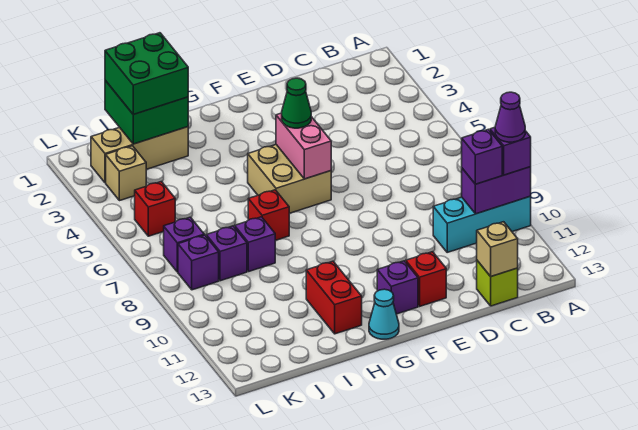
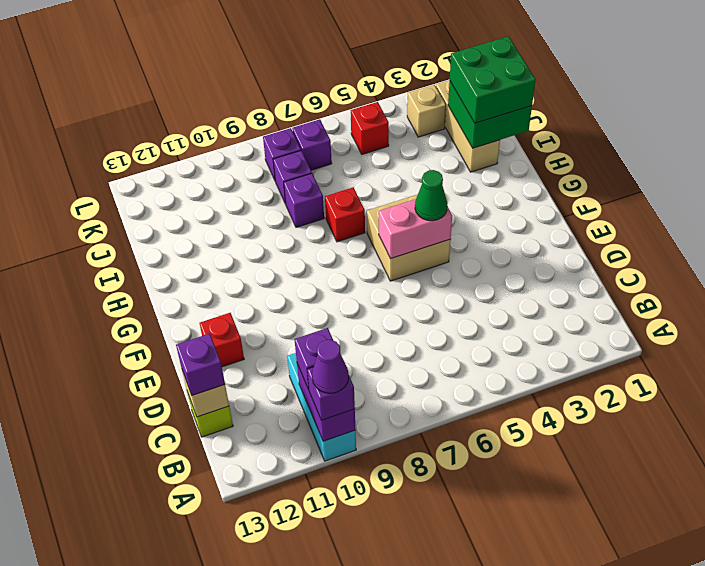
purple brick F12 level 1 -> purple brick C13 level 3
cyan cone G13 level 1 -> none
red brick H11:H12 level 1 -> none

